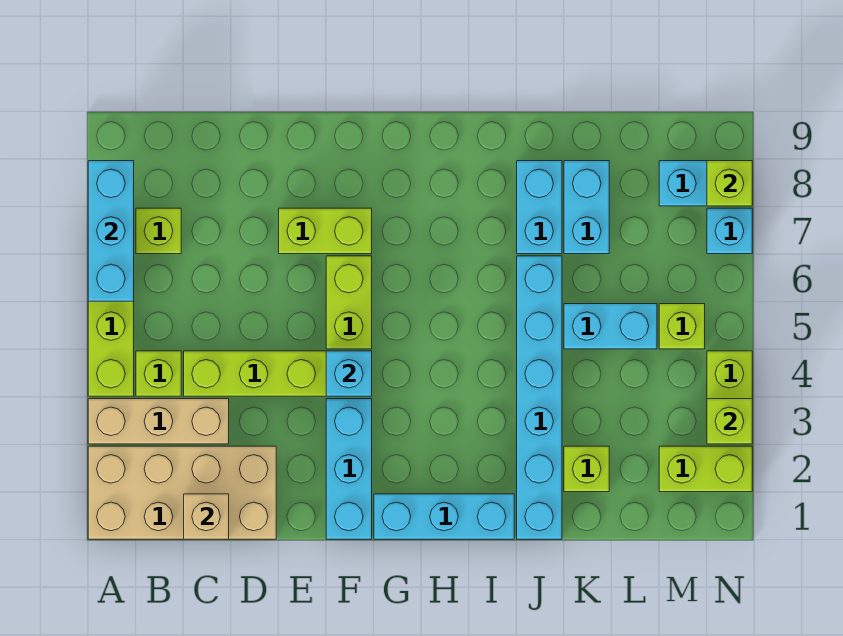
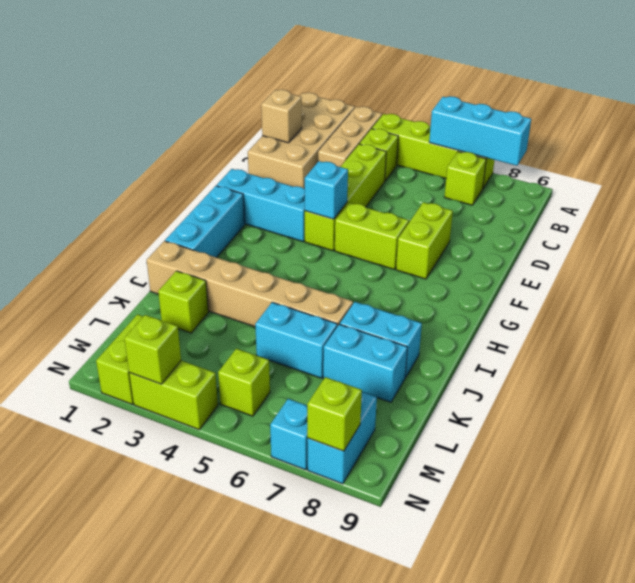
cyan brick J1:J6 level 1 -> tan brick J1:J6 level 1
cyan brick K5:L5 level 1 -> cyan brick K5:K6 level 1

